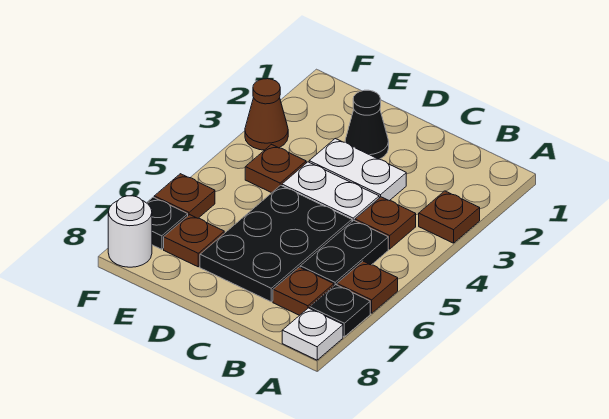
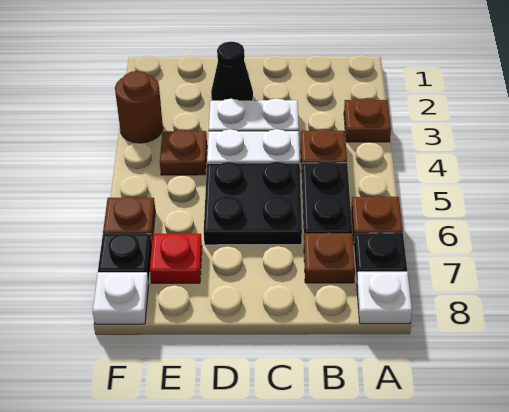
black plate C5:D7 level 1 -> black plate C5:D6 level 1
brown plate E7 level 1 -> red plate E7 level 1
brown cone F3 level 1 -> brown round brick F3 level 1
white round brick F8 level 1 -> white plate F8 level 1

